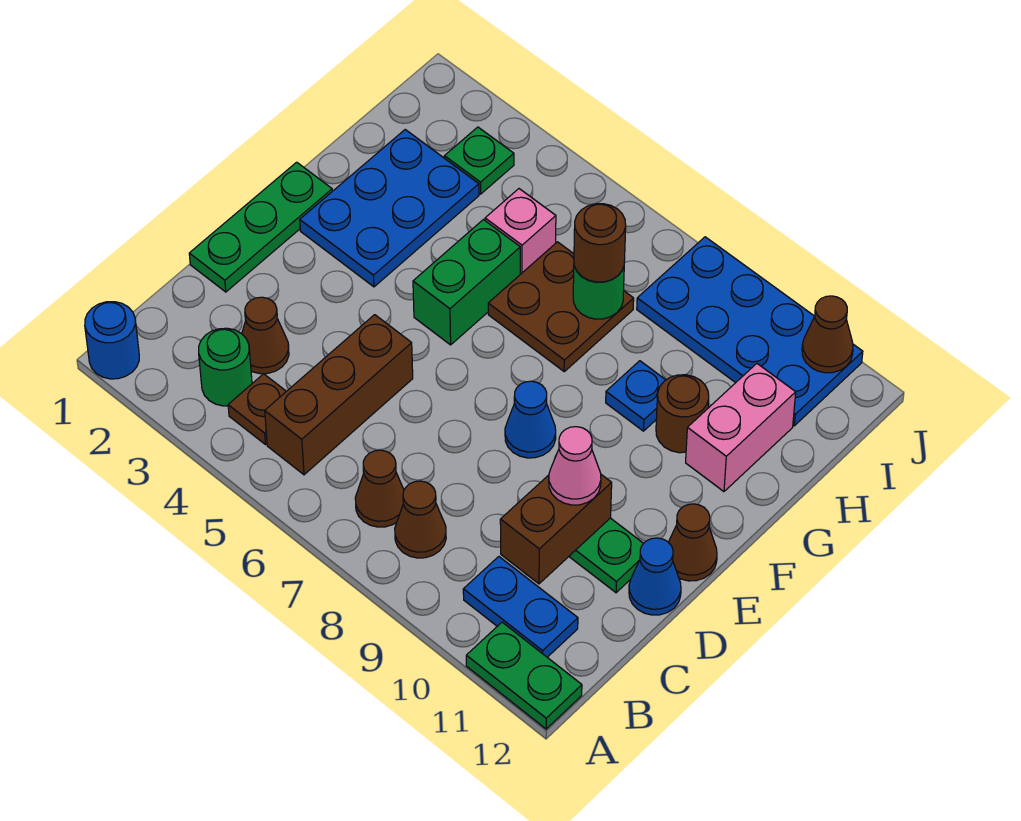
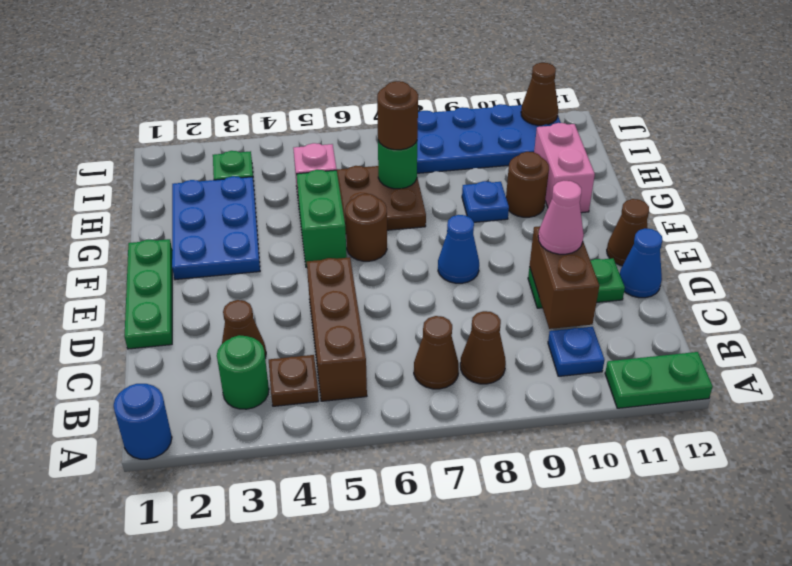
blue plate B10:B11 level 1 -> blue plate B10 level 1
none -> brown round brick F6 level 1

